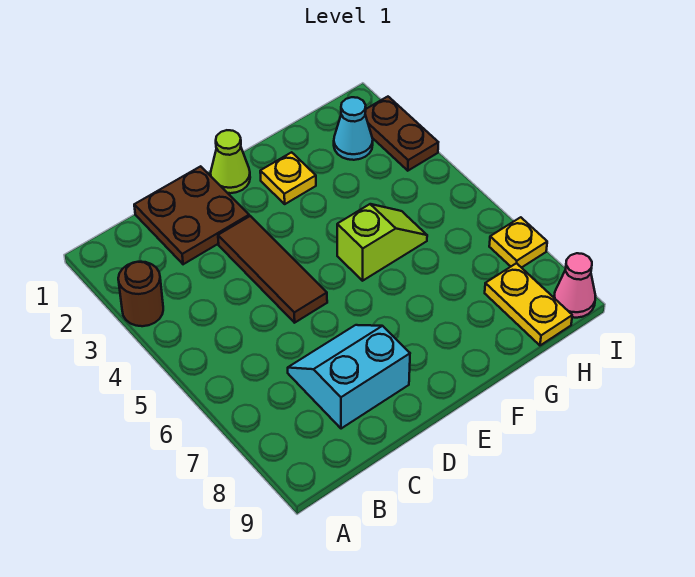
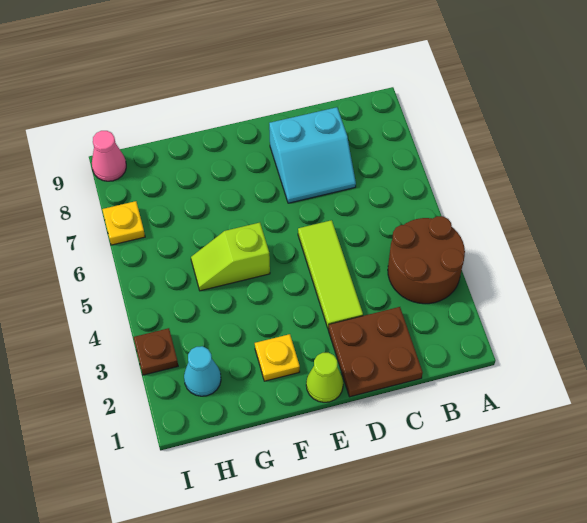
brown round brick A3 level 1 -> brown round brick A3:B4 level 1
brown tile D3:D5 level 1 -> lime tile D3:D5 level 1
yellow plate H8:H9 level 1 -> none
brown plate I2:I3 level 1 -> brown plate I3 level 1

